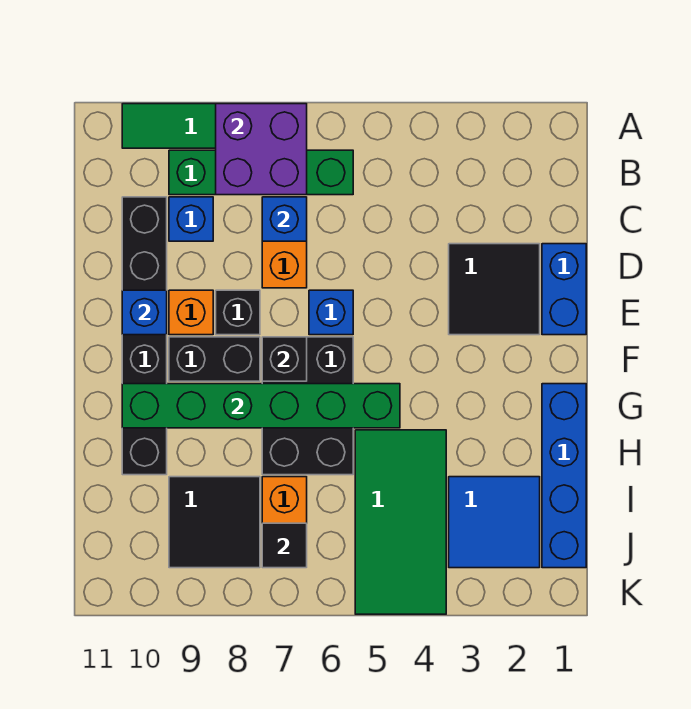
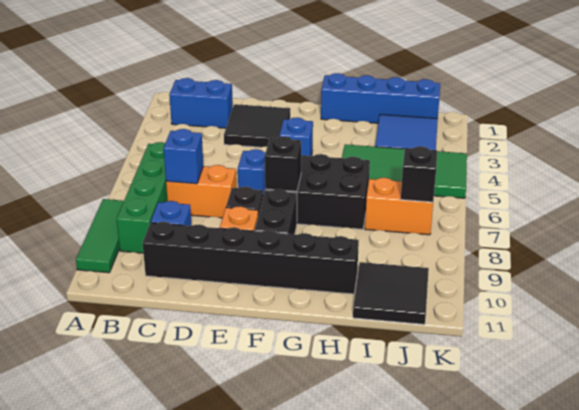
purple brick A7:B8 level 2 -> none
blue brick D1:E1 level 1 -> blue brick B2:C2 level 1
blue brick E10 level 2 -> blue brick F4 level 1
green brick G5:G10 level 2 -> none
black tile I8:J9 level 1 -> black tile I10:J11 level 1
black tile J7 level 2 -> black brick J7 level 2

